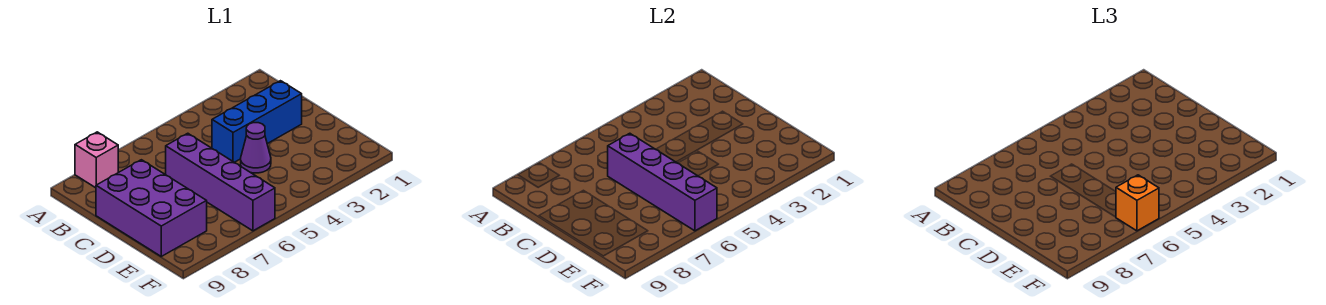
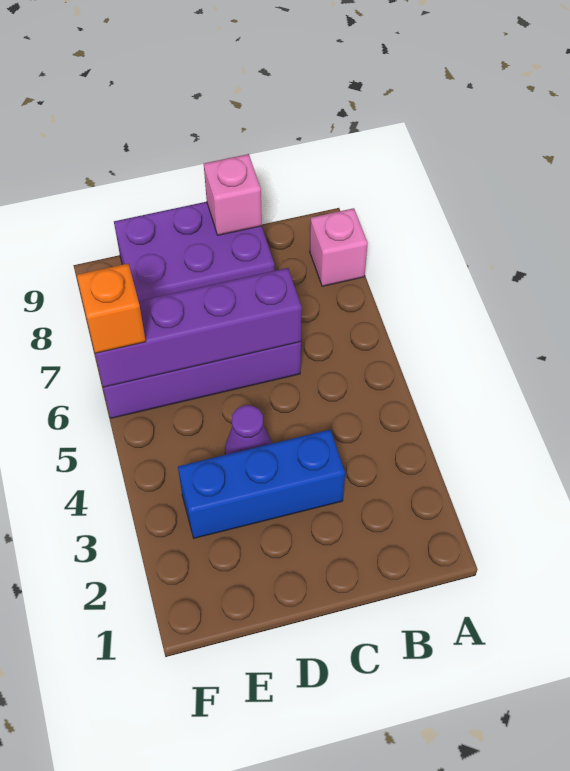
blue brick C2:C4 level 1 -> blue brick C3:E3 level 1
none -> pink brick C9 level 2

